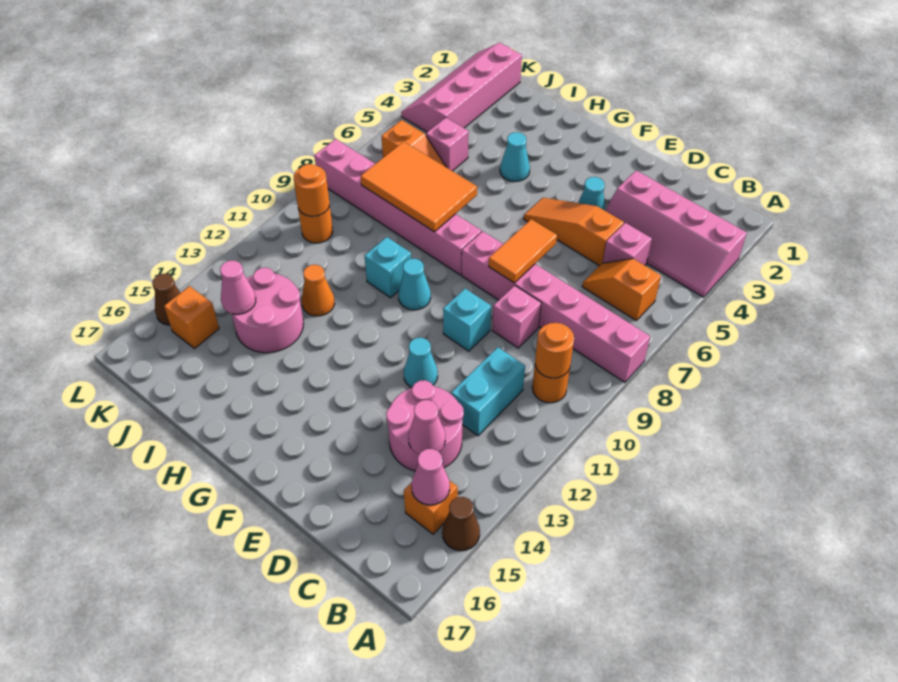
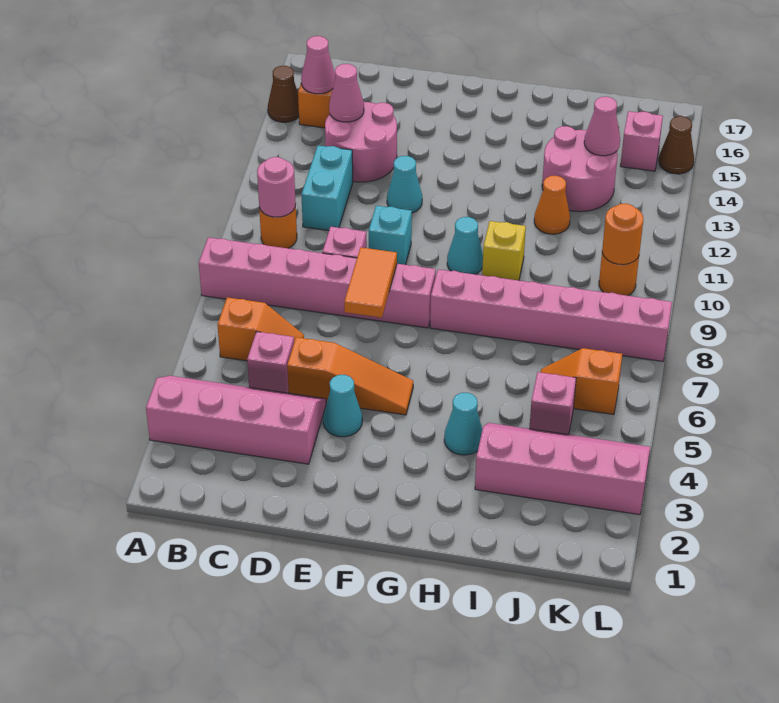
orange round brick B10 level 2 -> pink round brick B10 level 2
orange tile H7:J8 level 2 -> none
cyan brick H10 level 1 -> yellow brick H10 level 1
pink slope K1:L4 level 1 top K -> pink slope I3:L4 level 1 top 3
orange brick K15 level 1 -> pink brick K15 level 1

